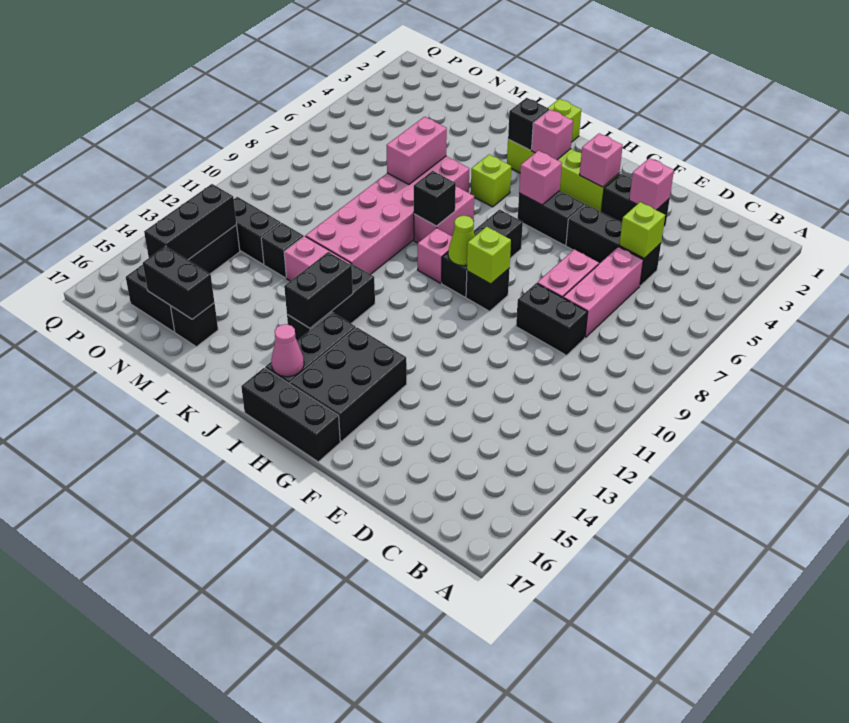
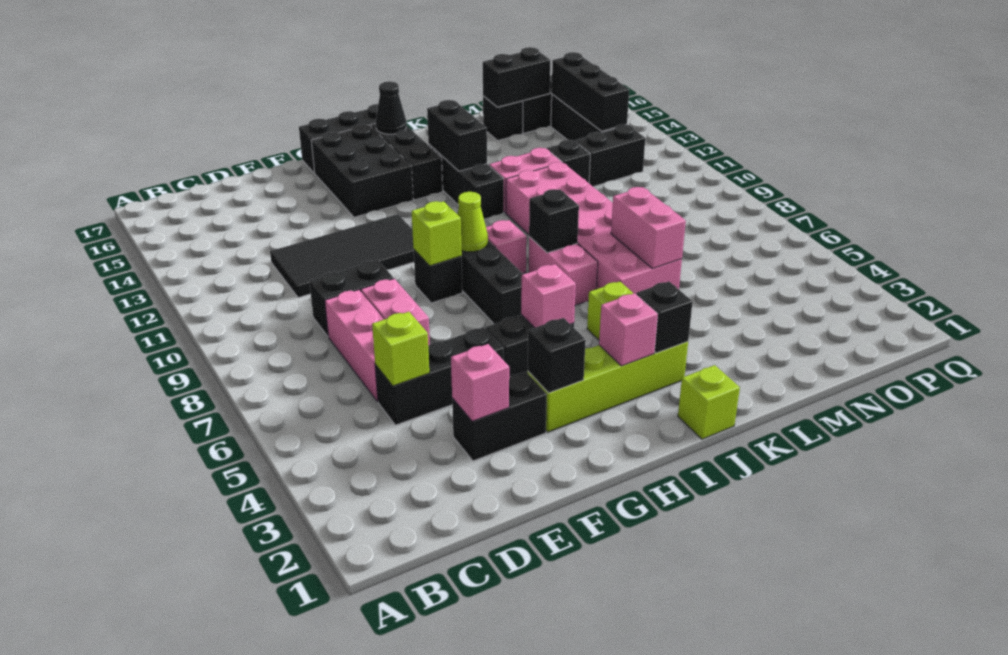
none -> black tile D11:G12 level 1
pink brick G3 level 2 -> black brick G3 level 2
pink cone I16 level 2 -> black cone I16 level 2

